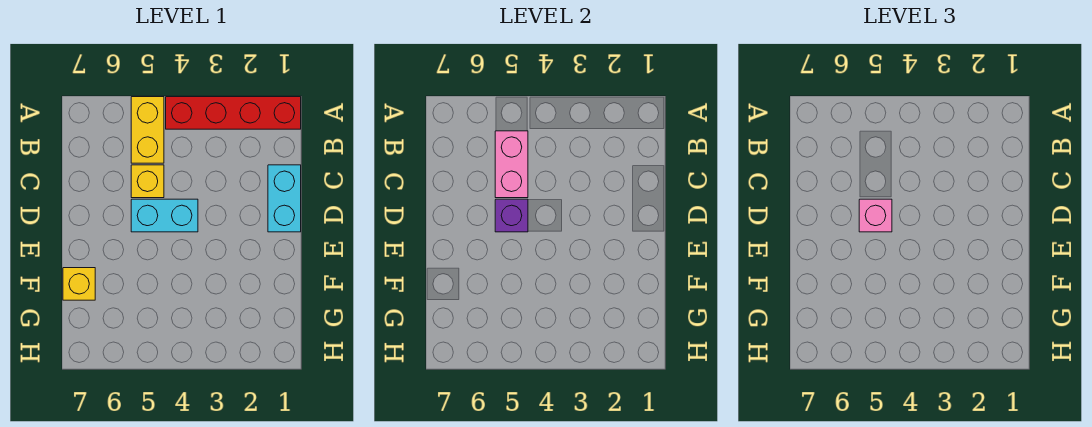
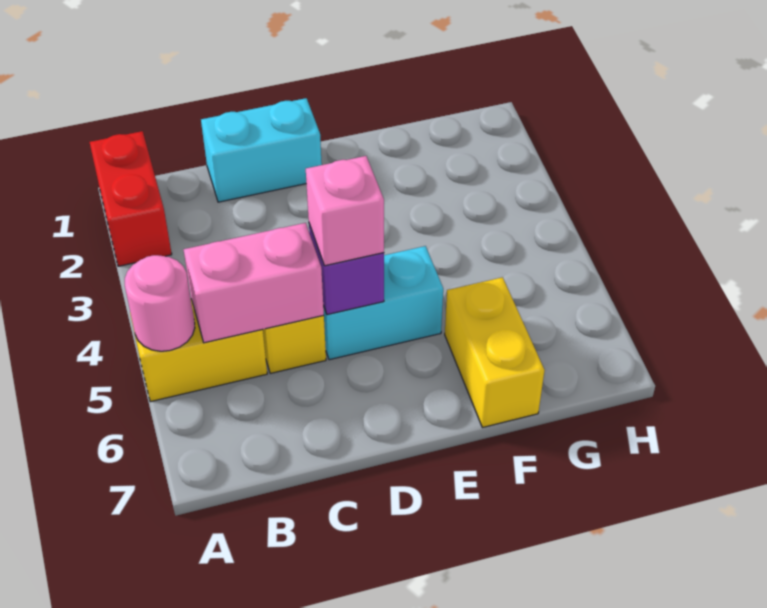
red brick A1:A4 level 1 -> red brick A1:A2 level 1
none -> pink round brick A5 level 2
cyan brick D4:D5 level 1 -> cyan brick D5:E5 level 1
yellow brick F7 level 1 -> yellow brick F6:F7 level 1

